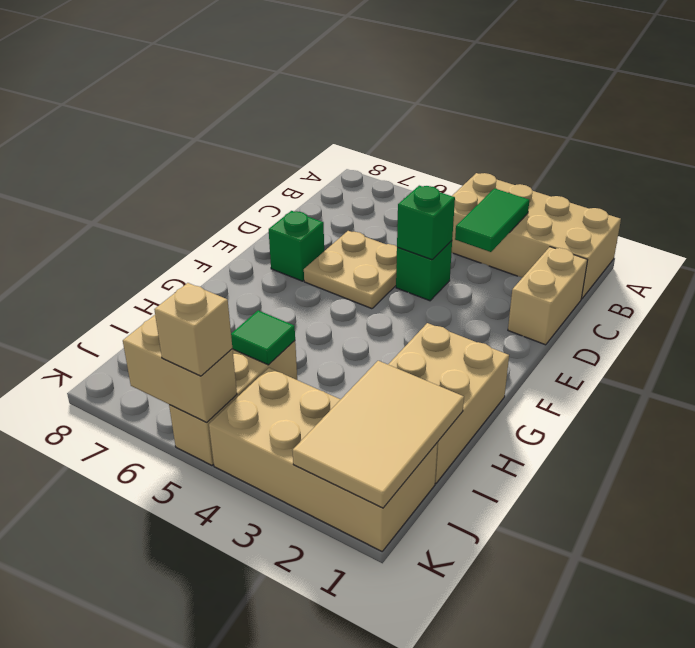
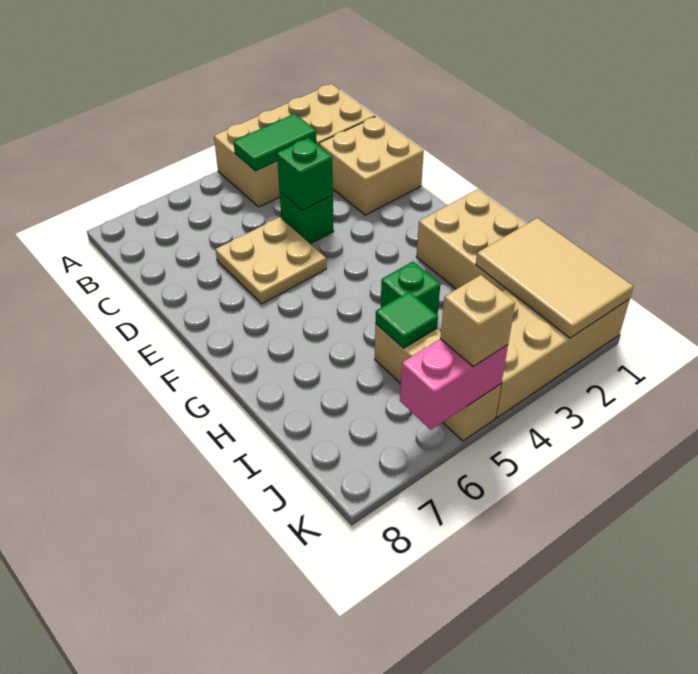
green tile B3:C3 level 2 -> green tile B3:B4 level 2
tan brick C1:D1 level 1 -> tan brick C1:D2 level 1
green brick E7 level 1 -> green brick H4 level 1
tan brick K5:K6 level 2 -> pink brick K5:K6 level 2

